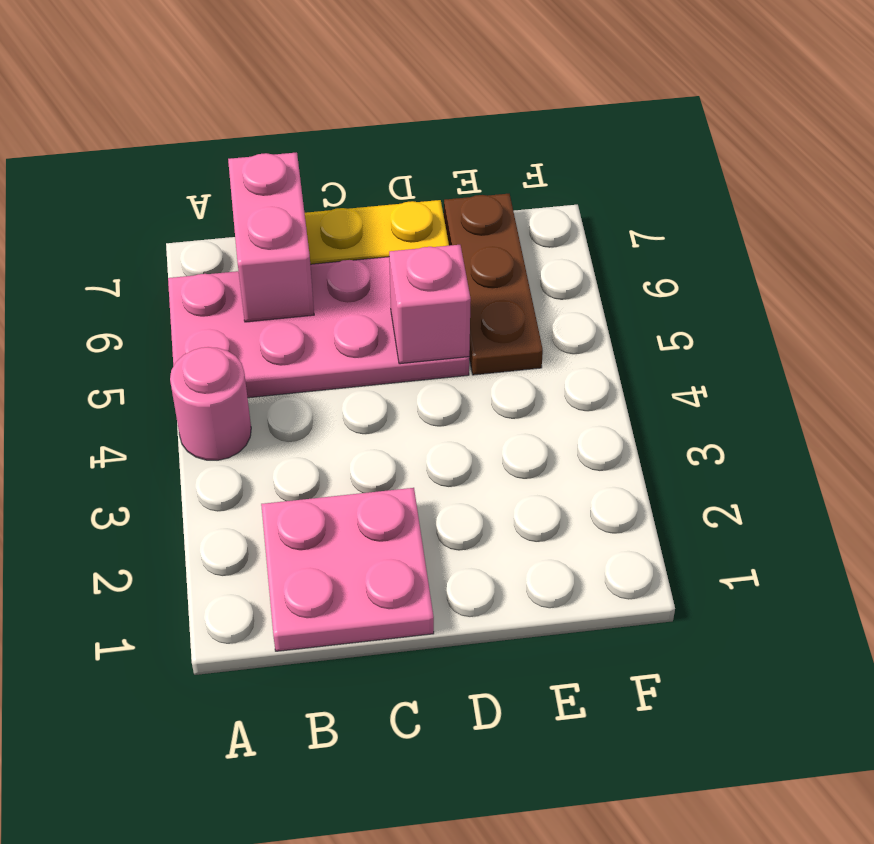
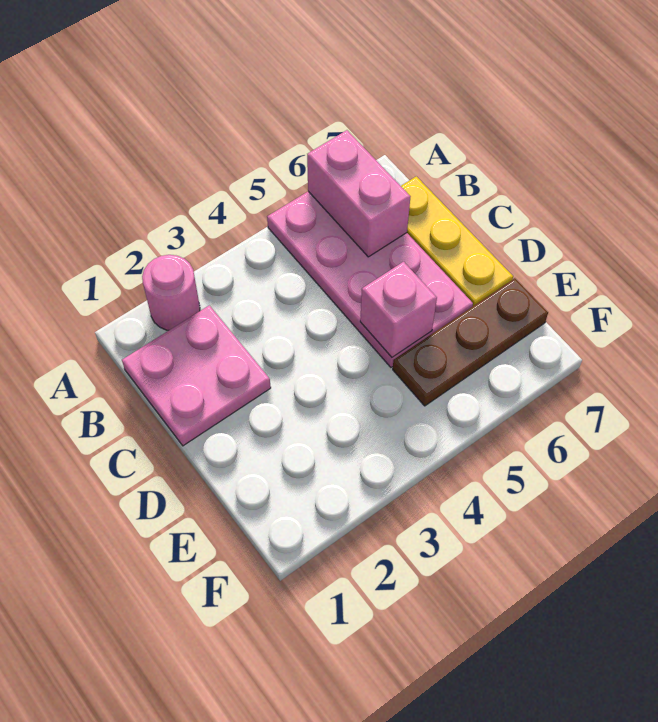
pink round brick A4 level 1 -> pink round brick A2 level 1
pink brick B6:B7 level 2 -> pink brick A6:B6 level 2

